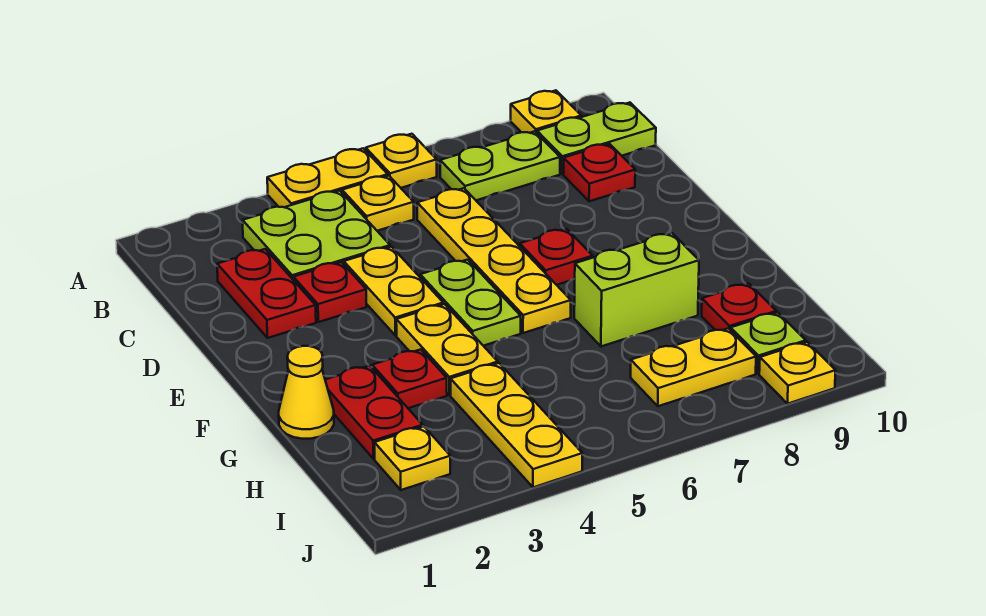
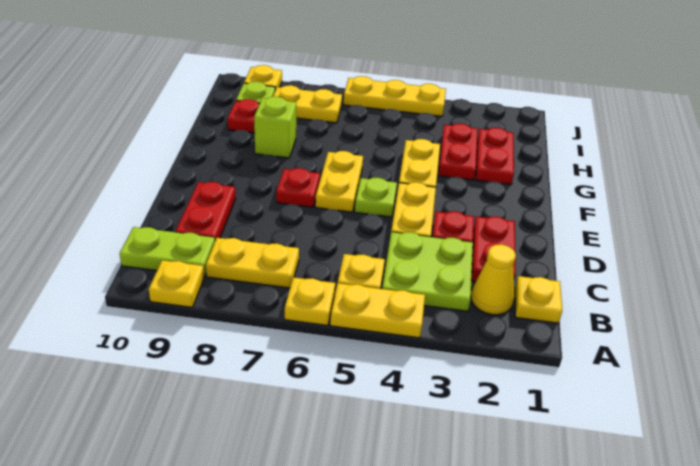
lime plate B7:B8 level 1 -> yellow plate B7:B8 level 1
yellow plate C6:F6 level 1 -> yellow plate E6:F6 level 1
red plate C9 level 1 -> red plate C9:D9 level 1
lime plate E5:F5 level 1 -> lime plate E5 level 1
yellow cone G1 level 1 -> yellow cone B2 level 1
red plate G3 level 1 -> red plate G3:H3 level 1
lime brick G7:G8 level 1 -> lime brick G8 level 1
yellow plate H4:J4 level 1 -> yellow plate J4:J6 level 1
yellow plate I2 level 1 -> yellow plate B1 level 1

